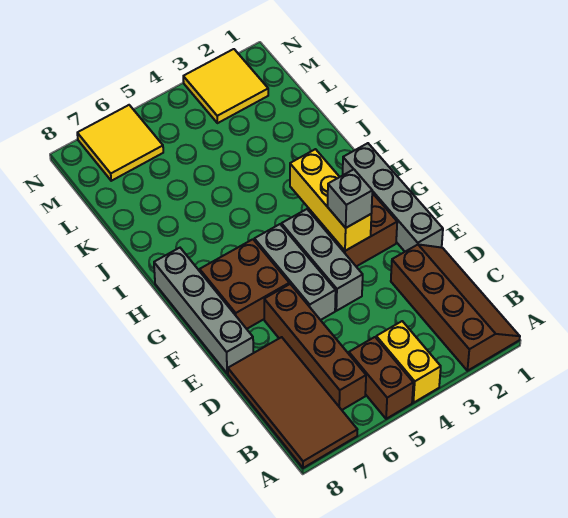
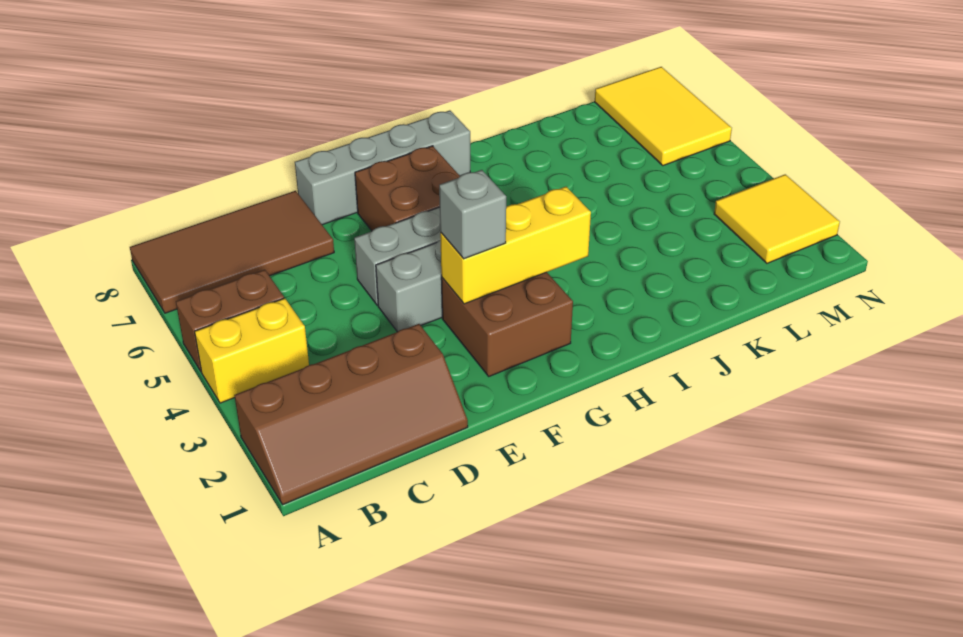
brown brick B6:E6 level 1 -> none
grey brick E1:H1 level 1 -> none
yellow tile M6:N7 level 1 -> yellow tile M6:N8 level 1

